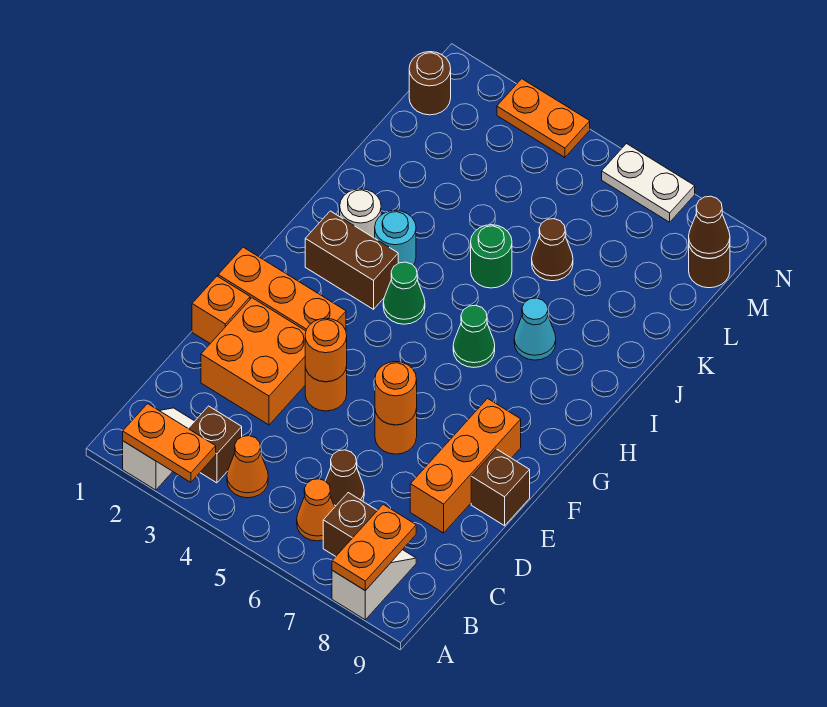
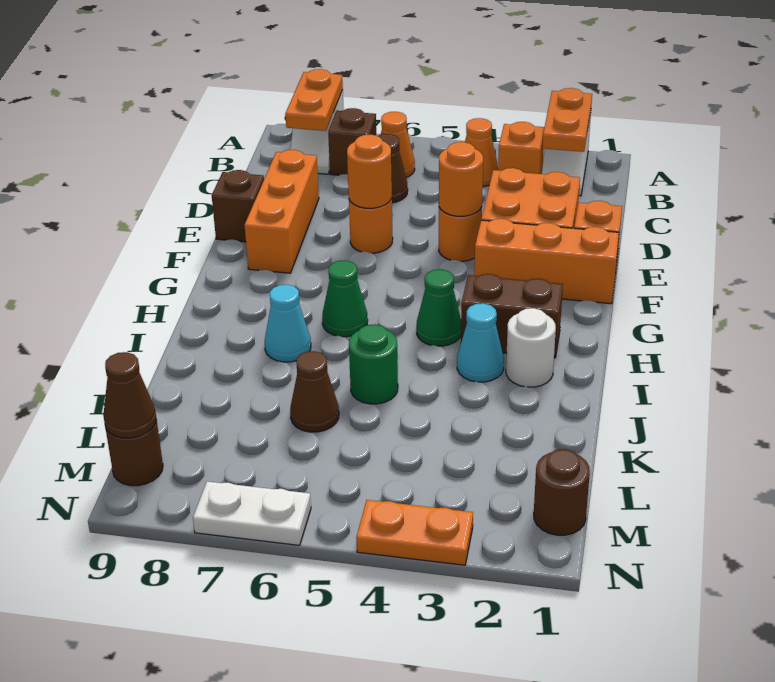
orange plate A2:A3 level 2 -> orange plate A2:B2 level 2
brown brick B3 level 1 -> orange brick B3 level 1
cyan round brick I3 level 1 -> cyan cone I3 level 1

